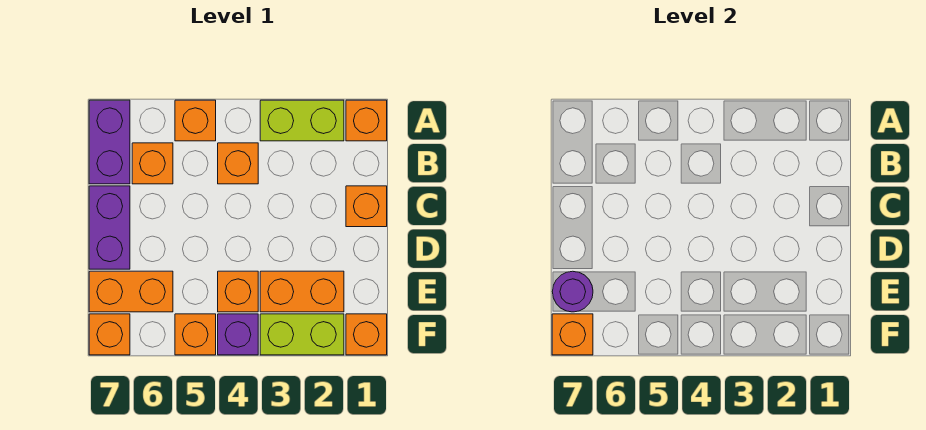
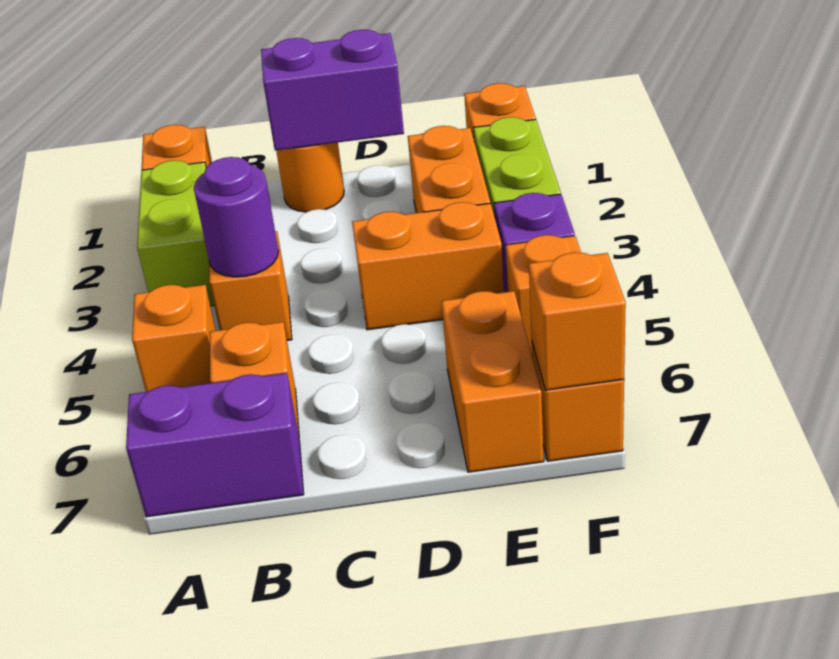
orange brick C1 level 1 -> orange round brick C1 level 1
purple brick C7:D7 level 1 -> purple brick C1:D1 level 2
orange brick E4 level 1 -> orange brick D4:E4 level 1
purple round brick E7 level 2 -> purple round brick B4 level 2

